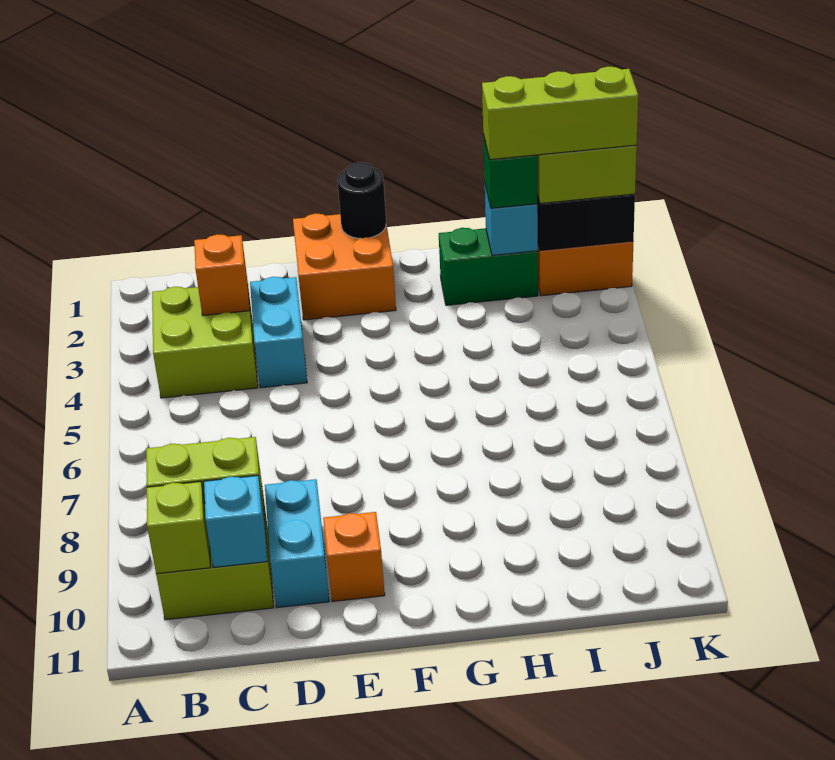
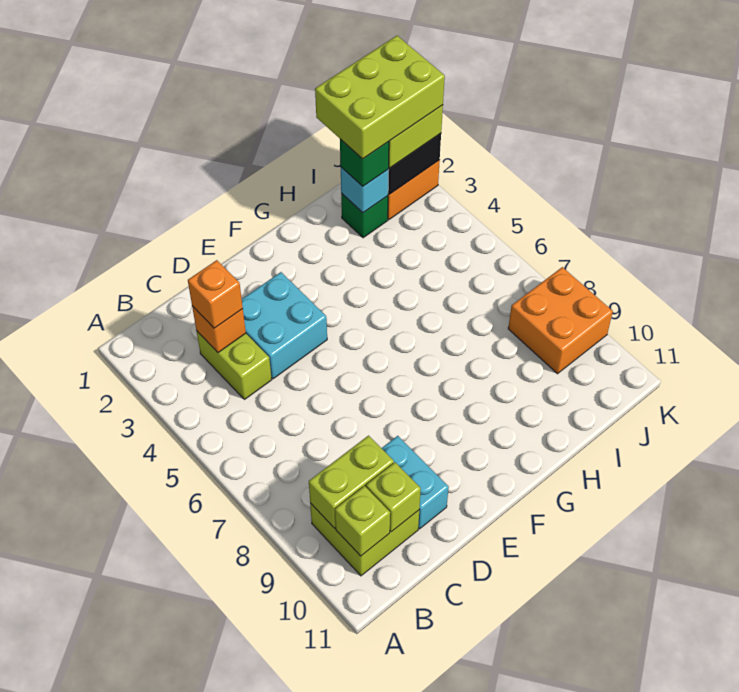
lime brick B3:C4 level 1 -> lime brick C3:C4 level 1
cyan brick C10 level 2 -> lime brick C10 level 2
cyan brick D3:D4 level 1 -> cyan brick D3:E4 level 1
orange brick E1:F2 level 1 -> orange brick J8:K9 level 1
orange brick E10 level 1 -> orange brick C3 level 3
black round brick F1 level 2 -> none
green brick H2:I2 level 1 -> green brick I2 level 1
lime brick I2:K2 level 4 -> lime brick I1:K2 level 4

